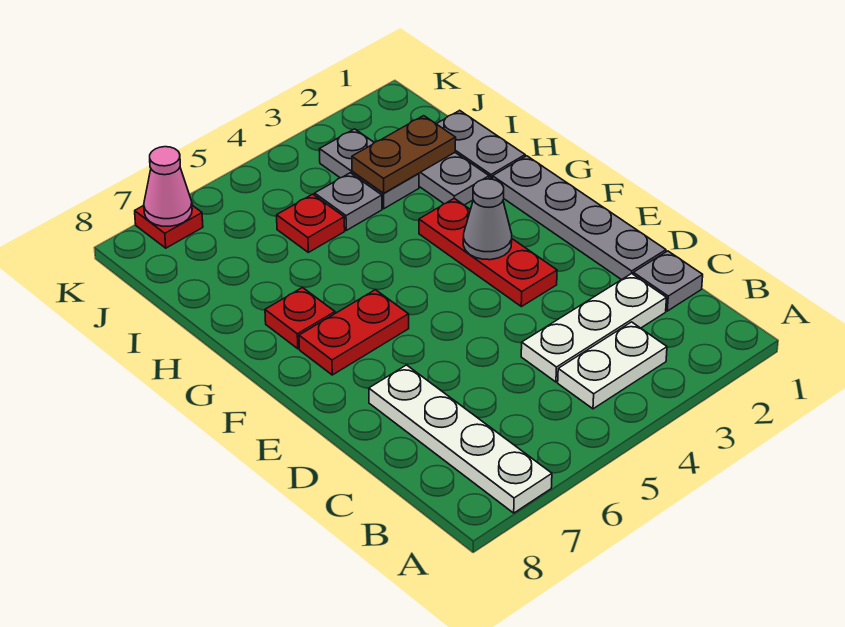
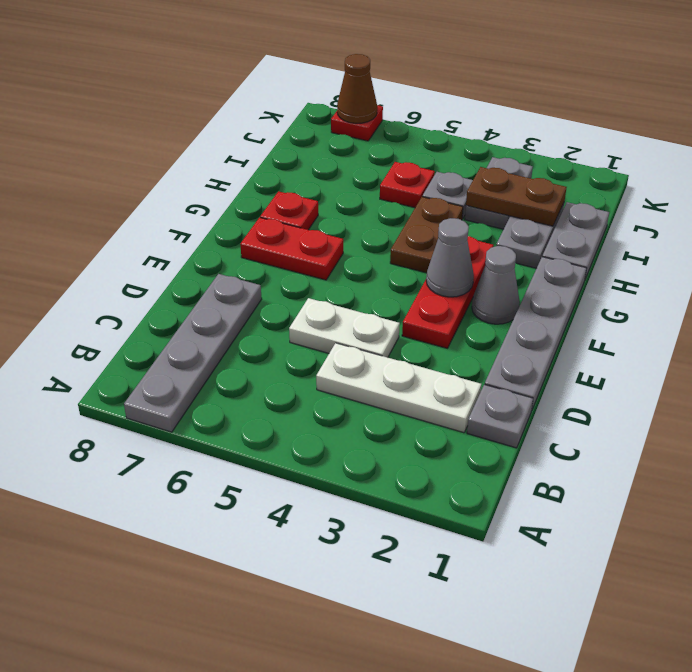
white plate A7:D7 level 1 -> grey plate A7:D7 level 1
white plate B3:B4 level 1 -> white plate D4:D5 level 1
none -> grey cone F2 level 1
none -> brown plate G4:H4 level 1
pink cone K7 level 2 -> brown cone K7 level 2

